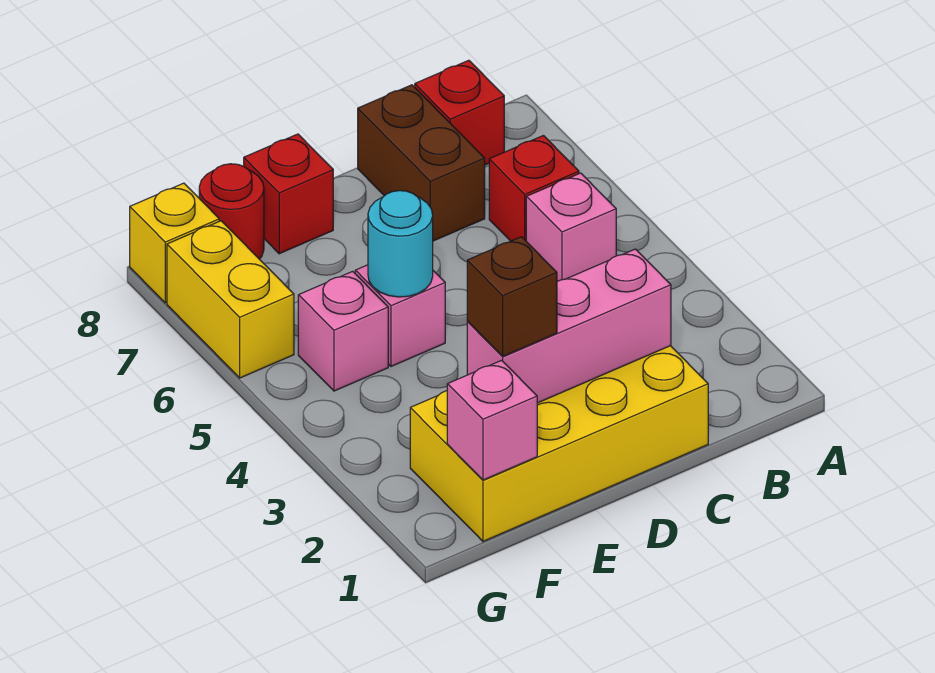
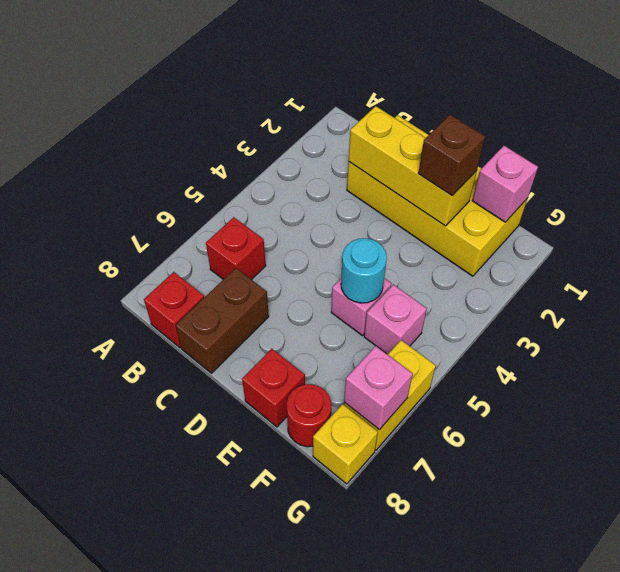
pink brick B5 level 1 -> pink brick G7 level 2
pink brick C2:E2 level 2 -> yellow brick C2:E2 level 2

